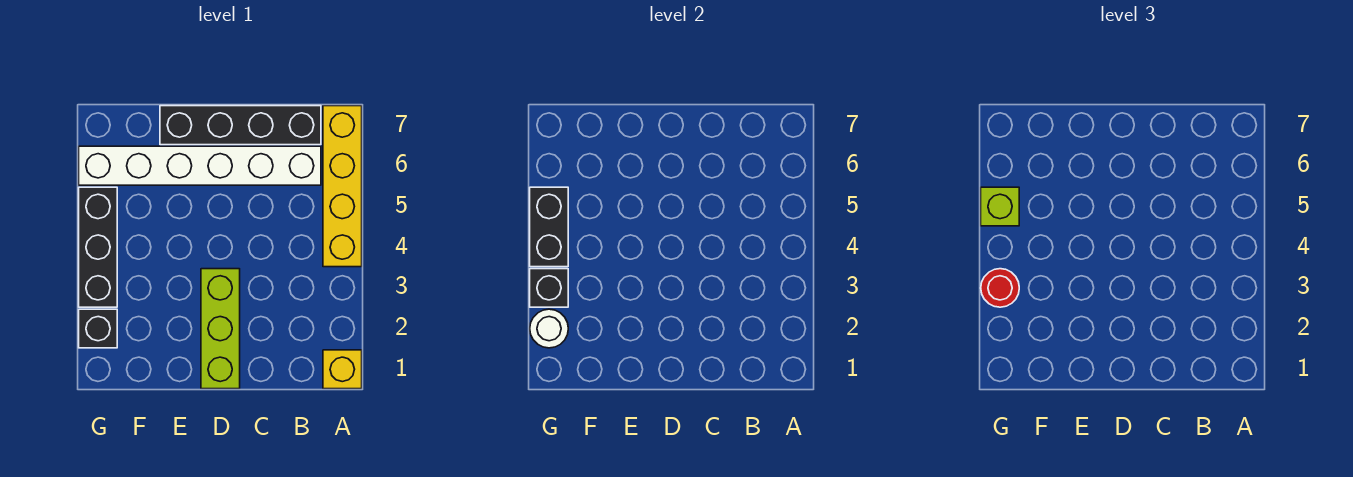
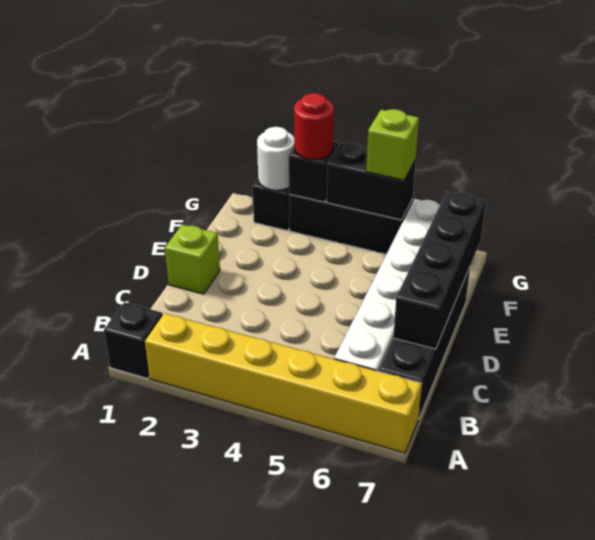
yellow brick A1 level 1 -> black brick A1 level 1
yellow brick A4:A7 level 1 -> yellow brick A2:A7 level 1
none -> black brick C7:F7 level 2
lime brick D1:D3 level 1 -> lime brick D1 level 1

